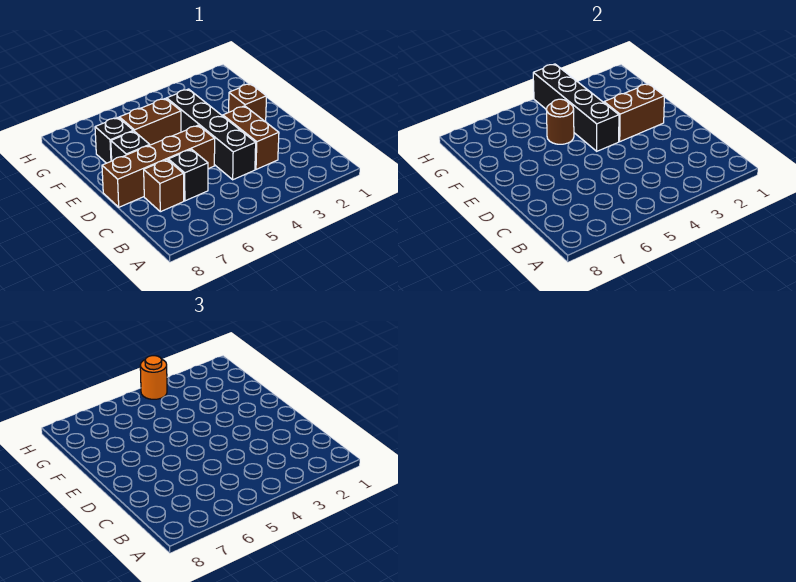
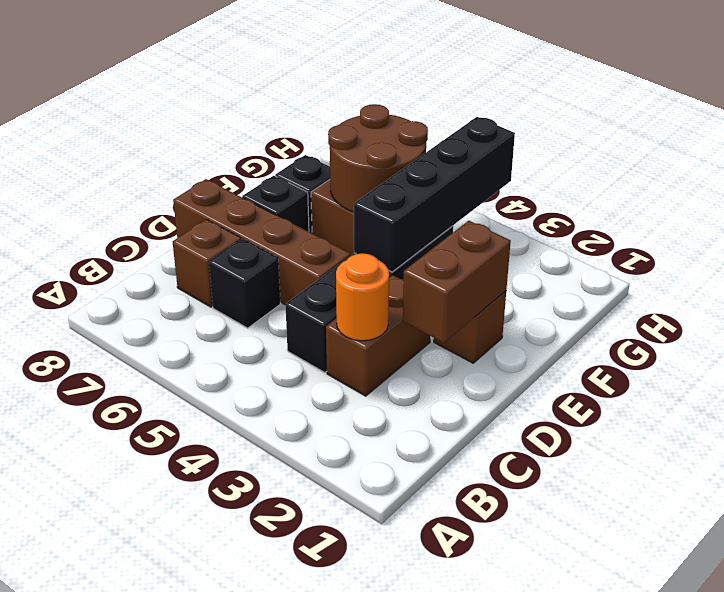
brown brick E2:E3 level 2 -> brown brick D2:E2 level 2
brown round brick F5 level 2 -> brown round brick F5:G6 level 2
orange round brick H4 level 3 -> orange round brick C3 level 2

